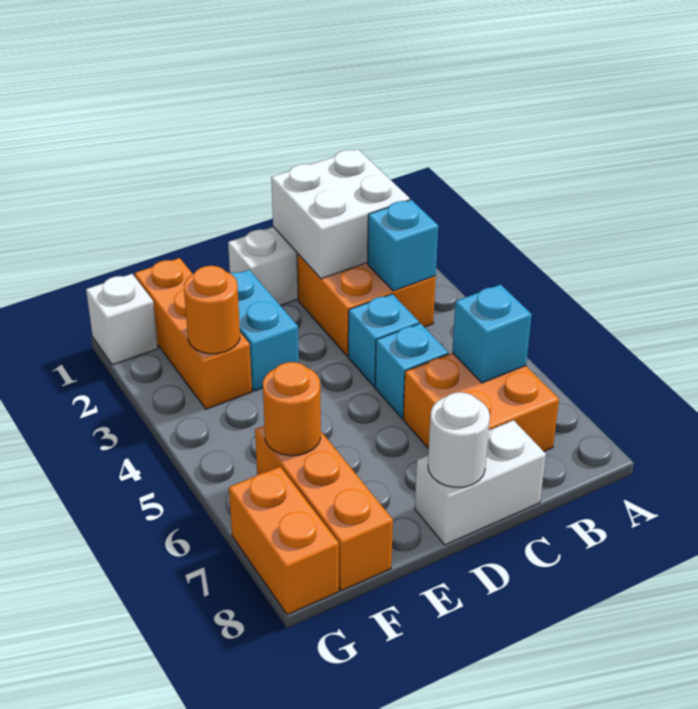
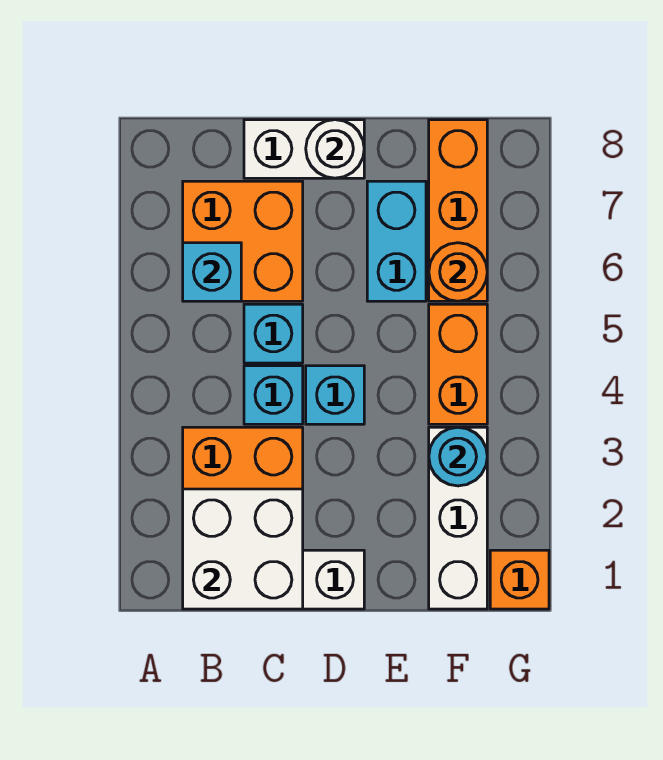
cyan brick B3 level 2 -> cyan brick D4 level 1
cyan brick E2:E3 level 1 -> cyan brick E6:E7 level 1
orange brick F1:F3 level 1 -> white brick F1:F3 level 1
orange round brick F3 level 2 -> cyan round brick F3 level 2
white brick G1 level 1 -> orange brick G1 level 1
orange brick G7:G8 level 1 -> orange brick F4:F5 level 1

